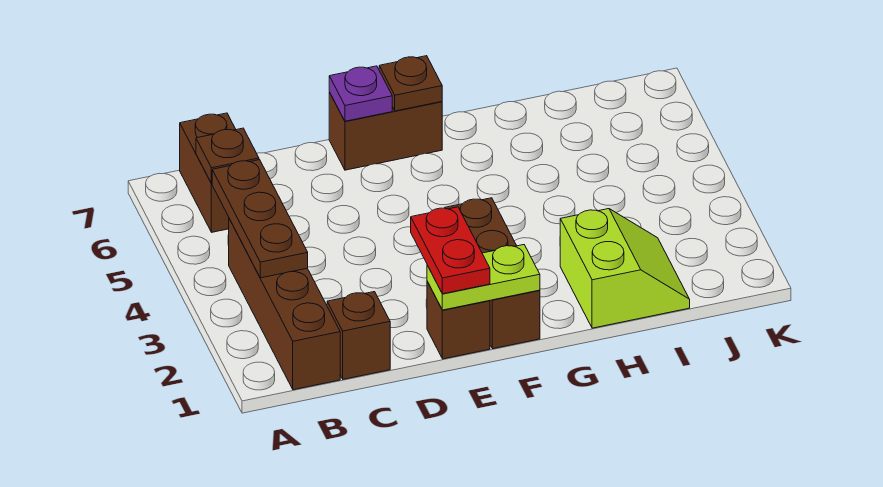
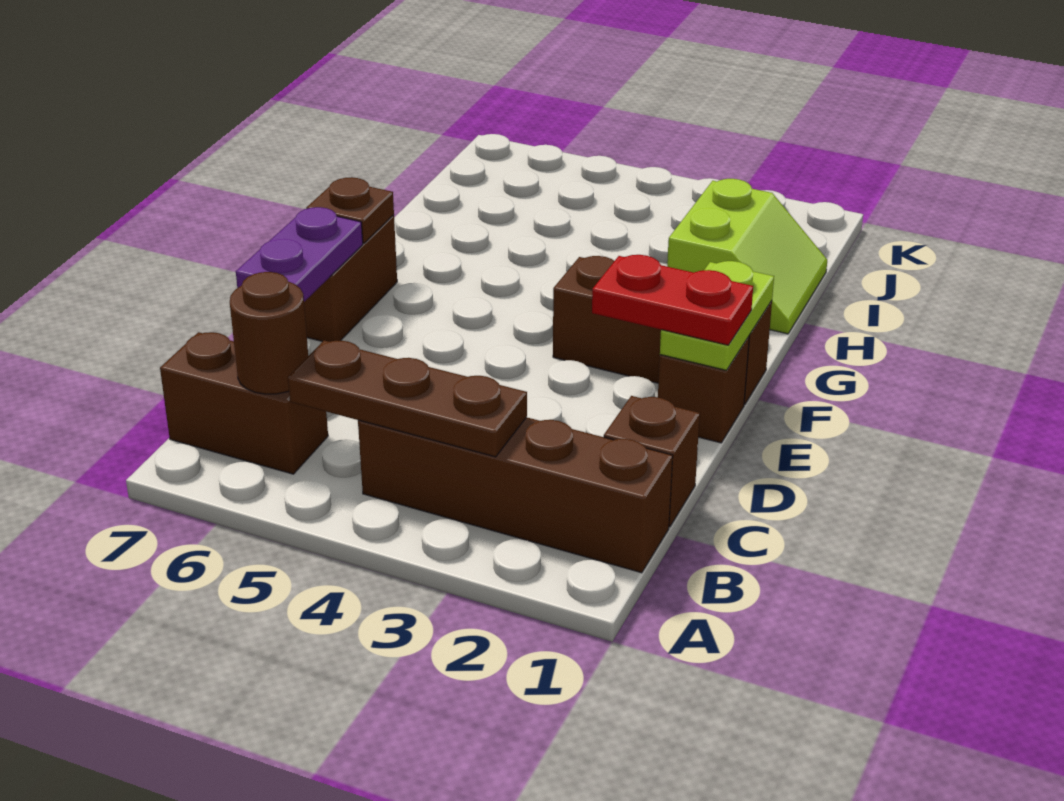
brown plate B6 level 2 -> brown round brick B6 level 2
purple plate E7 level 2 -> purple plate D7:E7 level 2
lime slope H1:I2 level 1 top H -> lime slope H1:I2 level 1 top 2

